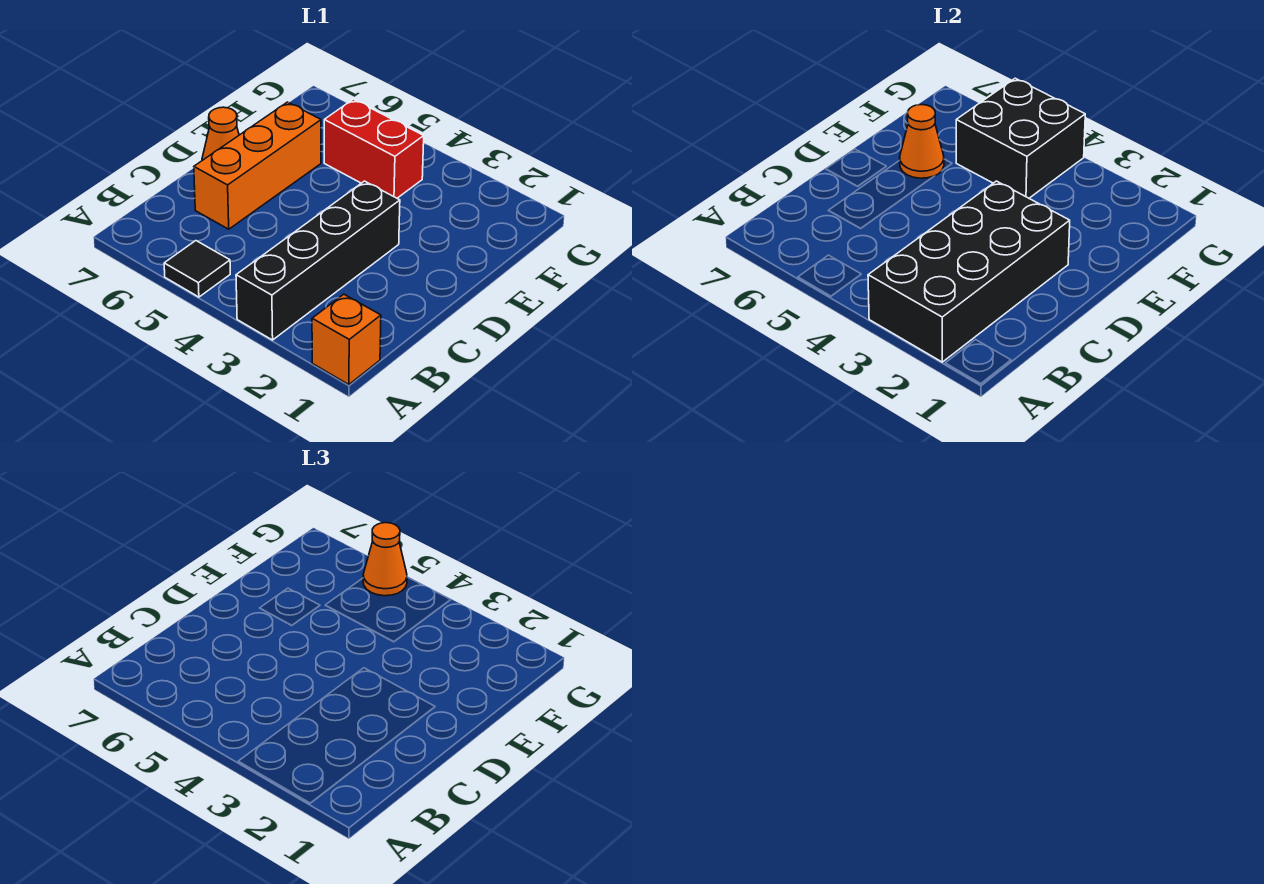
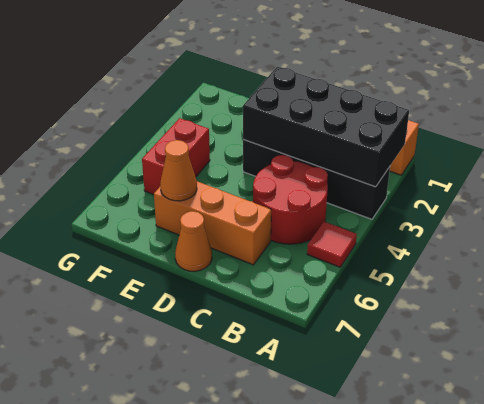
black tile A5 level 1 -> red tile A5 level 1
none -> red round brick B4:C5 level 1
black brick F4:G5 level 2 -> none
orange cone G5 level 3 -> none

